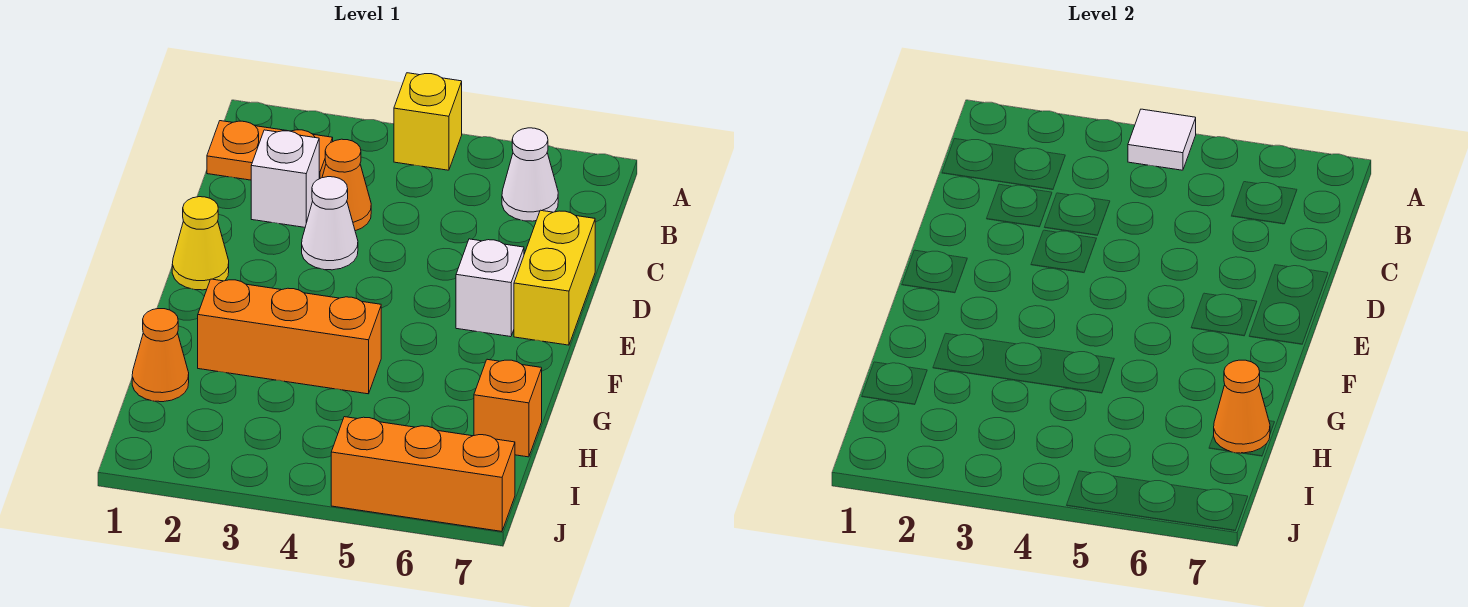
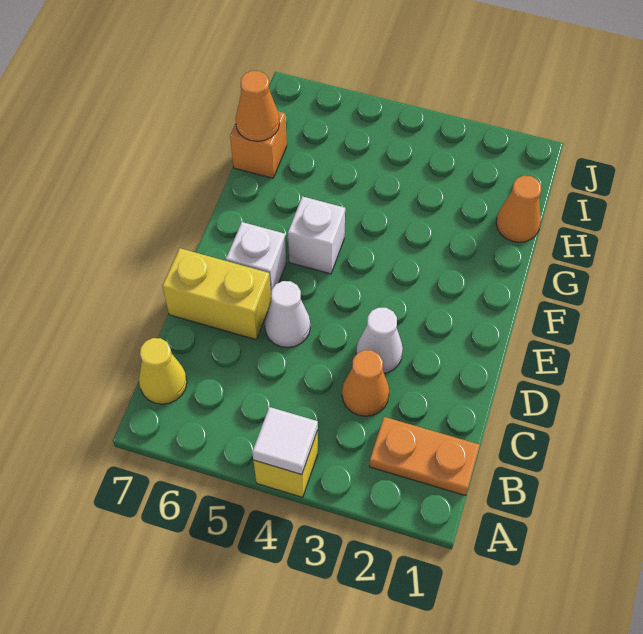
white cone B6 level 1 -> white cone D5 level 1
white brick C2 level 1 -> white brick F5 level 1
yellow brick D7:E7 level 1 -> yellow brick D6:D7 level 1
yellow cone E1 level 1 -> yellow cone B7 level 1
orange brick G2:G4 level 1 -> none
orange brick J5:J7 level 1 -> none

